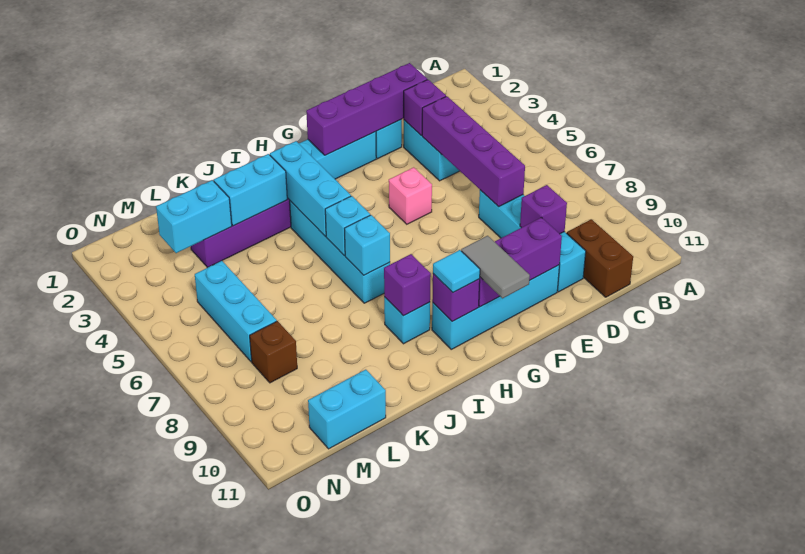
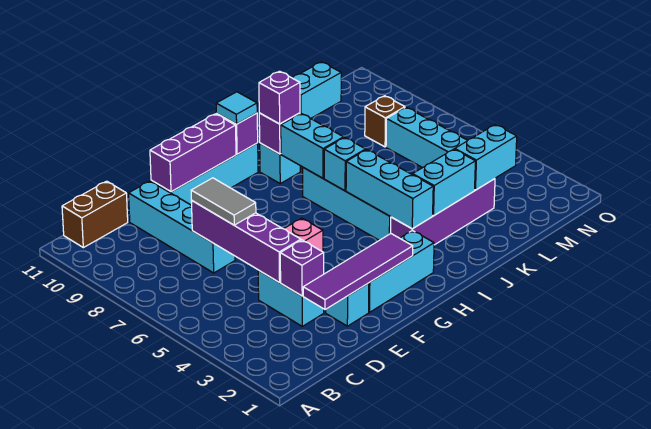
brown brick C10:C11 level 1 -> brown brick B11:C11 level 1
purple brick D2:G2 level 2 -> purple tile D2:G2 level 2
purple brick D9 level 2 -> purple brick I9 level 3
grey tile G10:G11 level 3 -> grey tile D6:D7 level 3
cyan brick I7 level 2 -> cyan brick I7:I8 level 2

